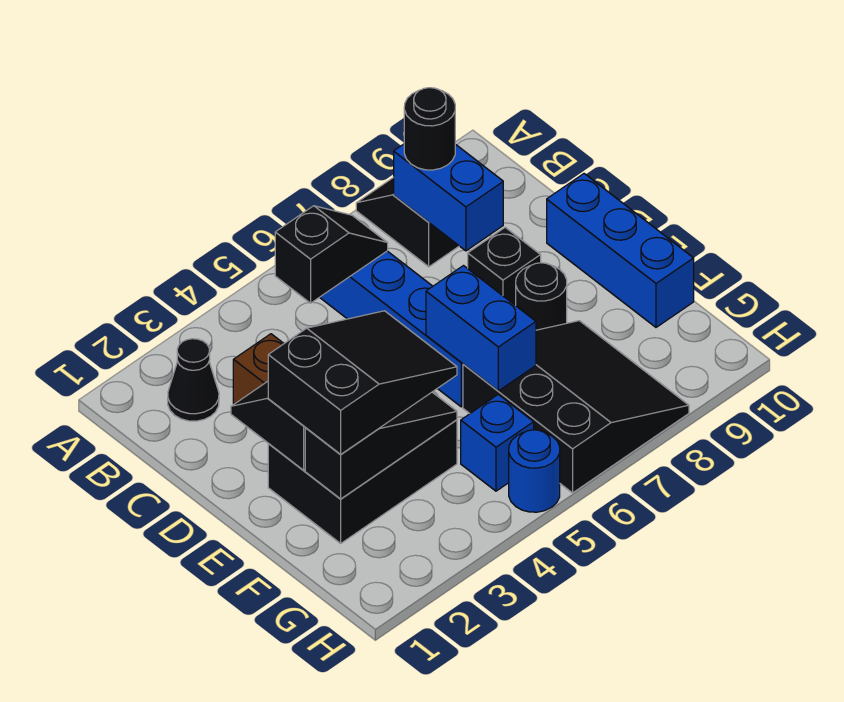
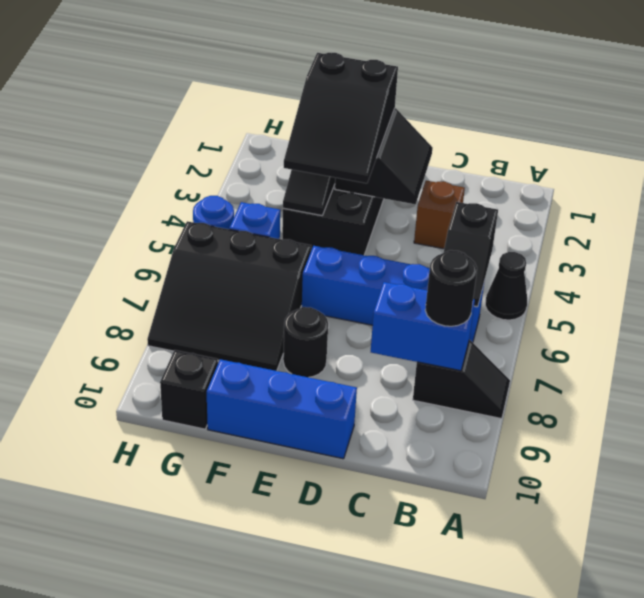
black cone B2 level 1 -> black cone A5 level 1
black brick D8 level 1 -> black brick G10 level 1
blue brick E6:F6 level 2 -> none

